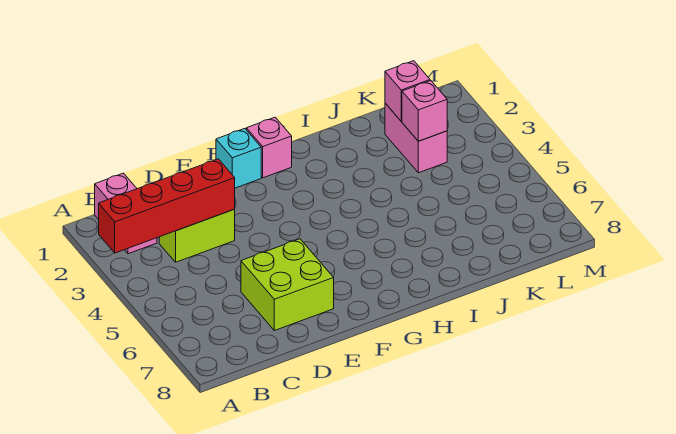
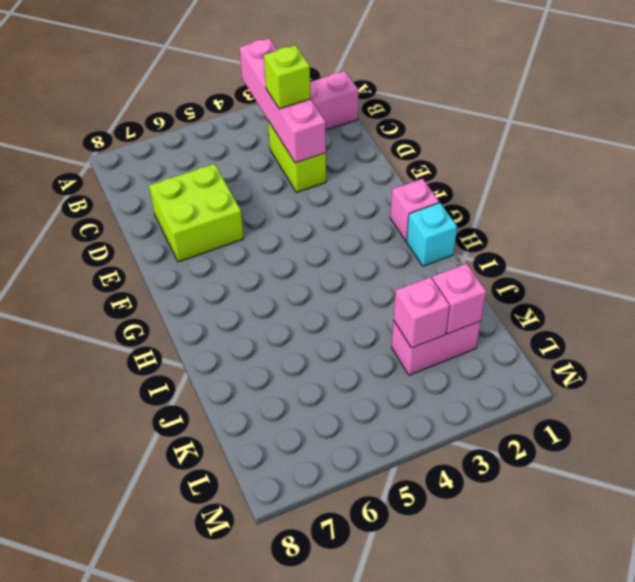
red brick A3:D3 level 2 -> pink brick A3:D3 level 2
none -> lime brick C3 level 3
cyan brick F1 level 1 -> cyan brick H1 level 1

